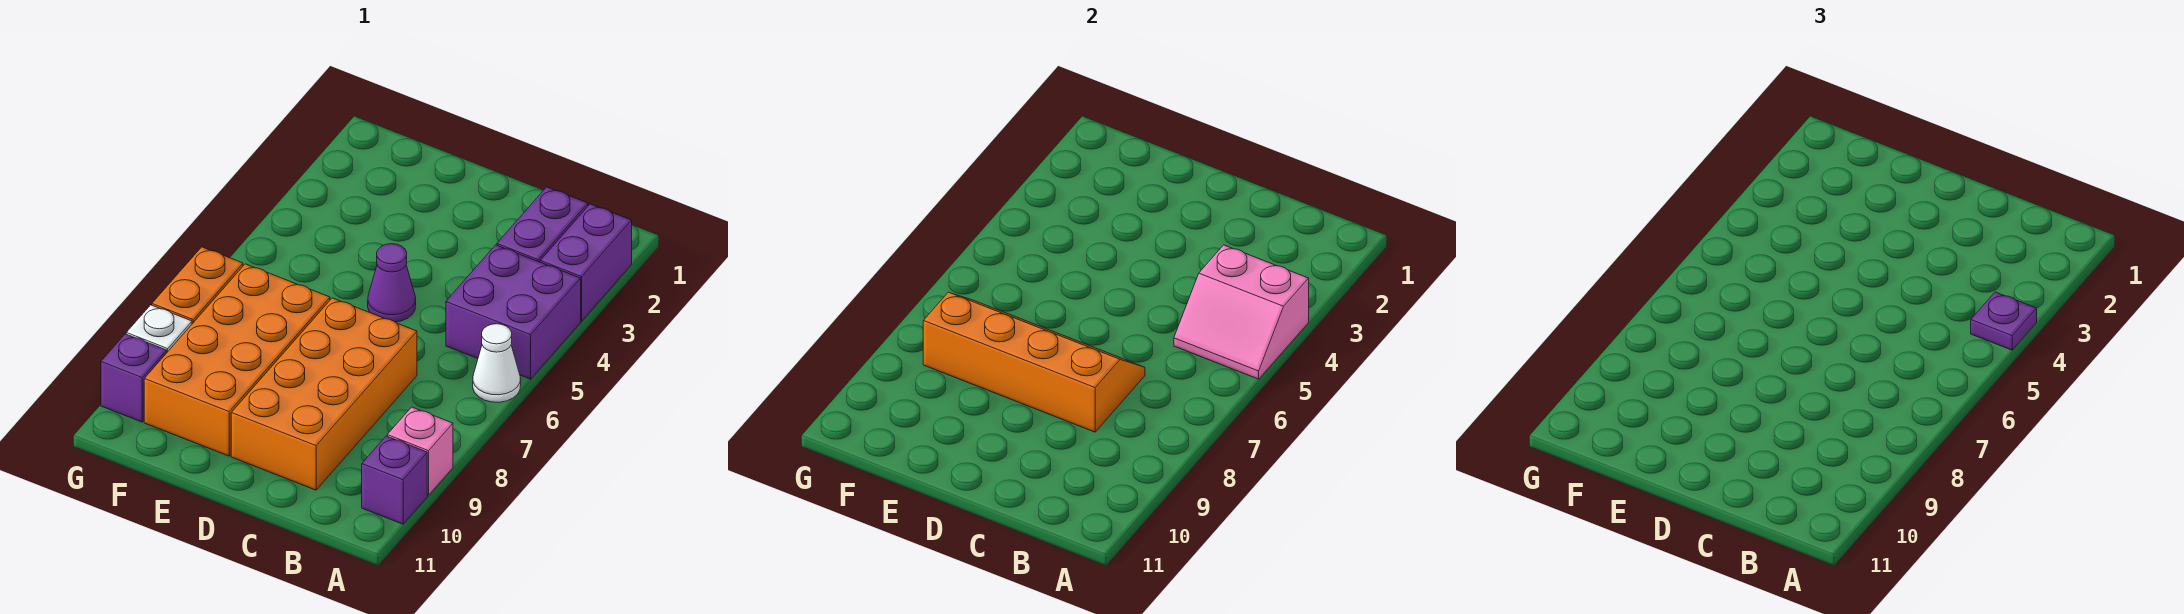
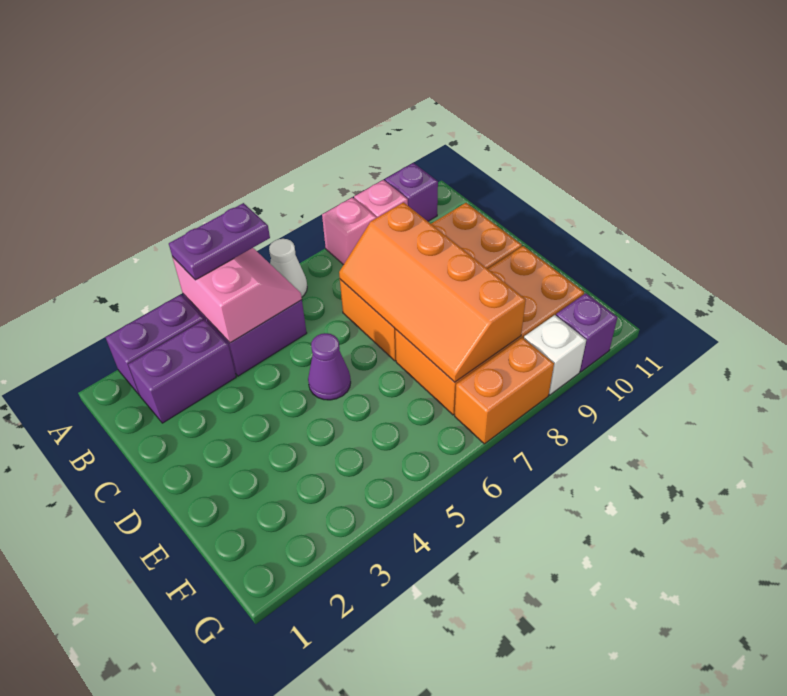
purple plate A4 level 3 -> purple plate A4:A5 level 3
none -> pink brick A8 level 1

